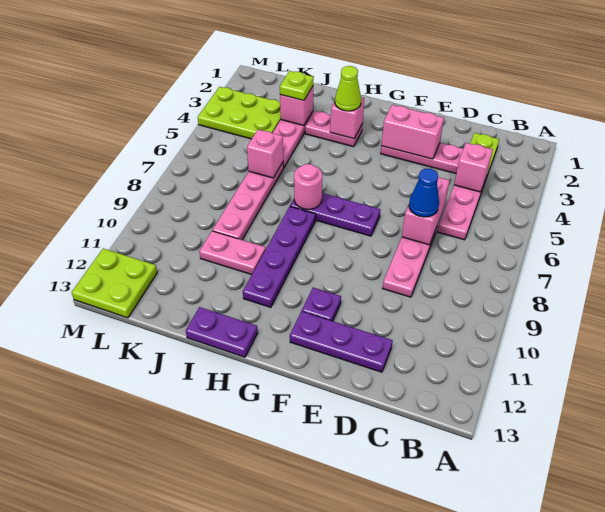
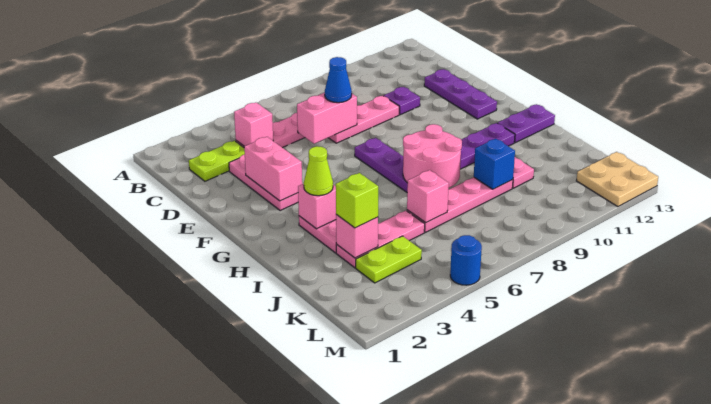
purple plate F11 level 1 -> purple plate D10 level 1
pink round brick H7 level 2 -> pink round brick H7:I8 level 2
purple plate H13:I13 level 1 -> purple plate H12:H13 level 1
lime plate J3 level 3 -> lime brick J3 level 3
none -> blue brick J9 level 2
lime plate K3:M4 level 1 -> lime plate K3:K4 level 1
lime plate L12:M13 level 1 -> tan plate L12:M13 level 1
none -> blue round brick M5 level 1

